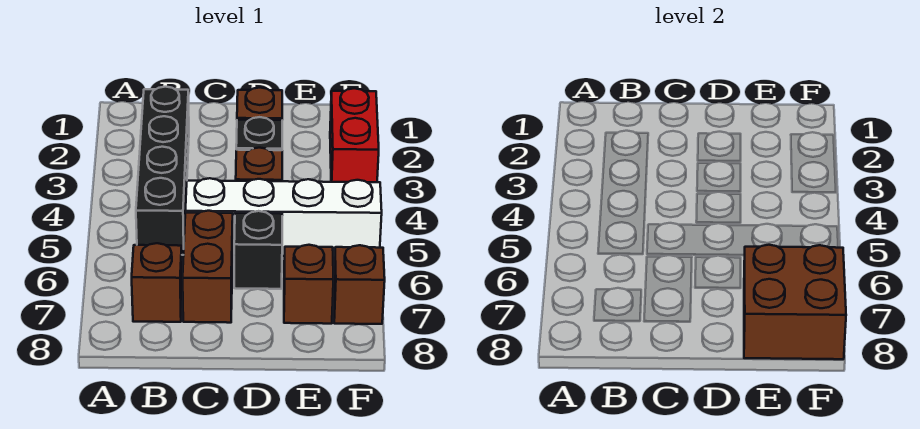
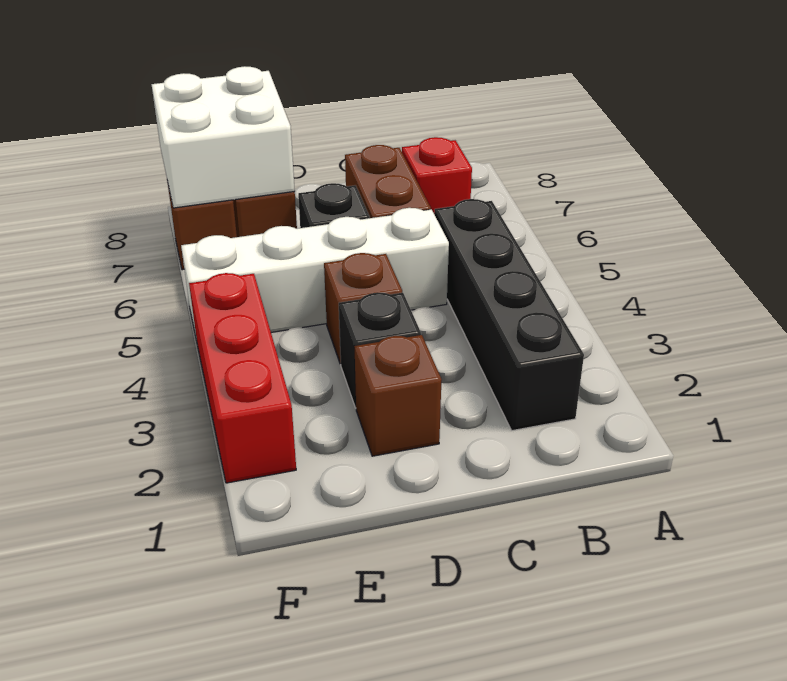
brown brick B7 level 1 -> red brick B7 level 1
brown brick E7:F8 level 2 -> white brick E7:F8 level 2
red brick F2:F3 level 1 -> red brick F2:F4 level 1

